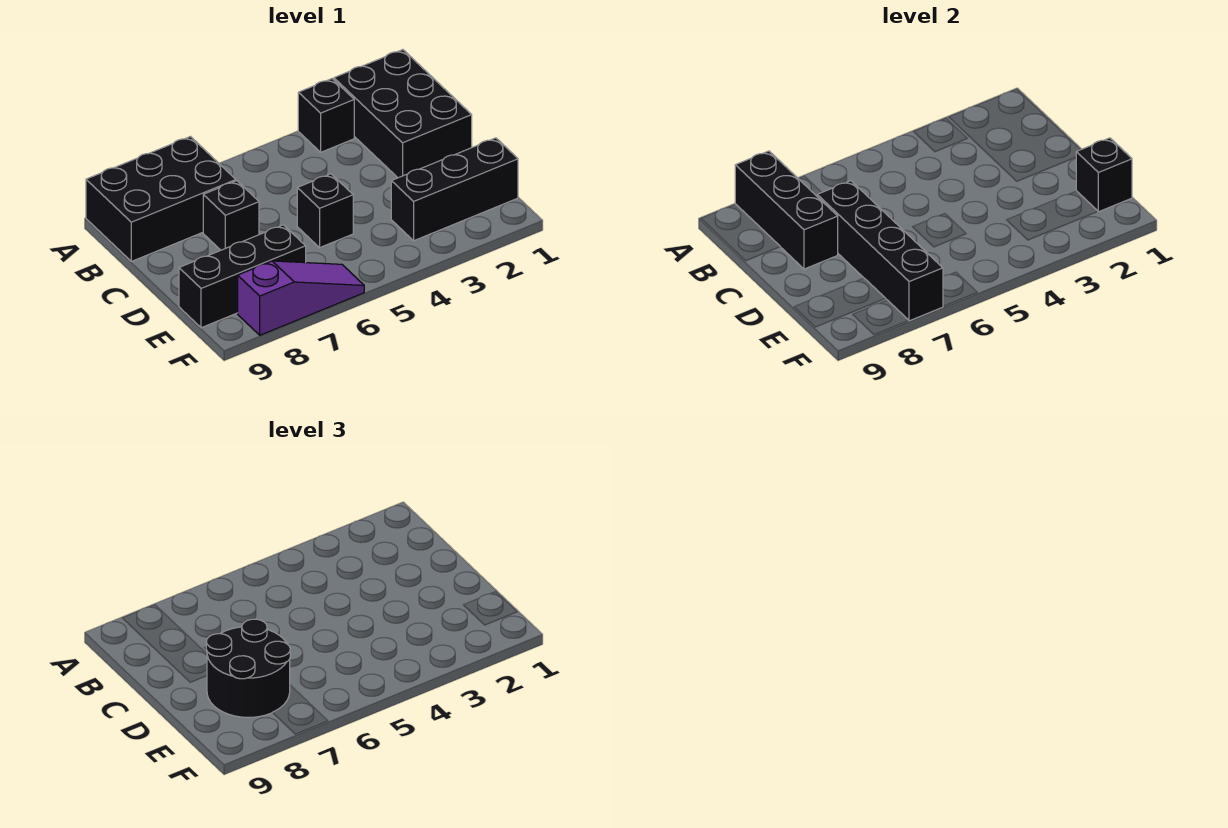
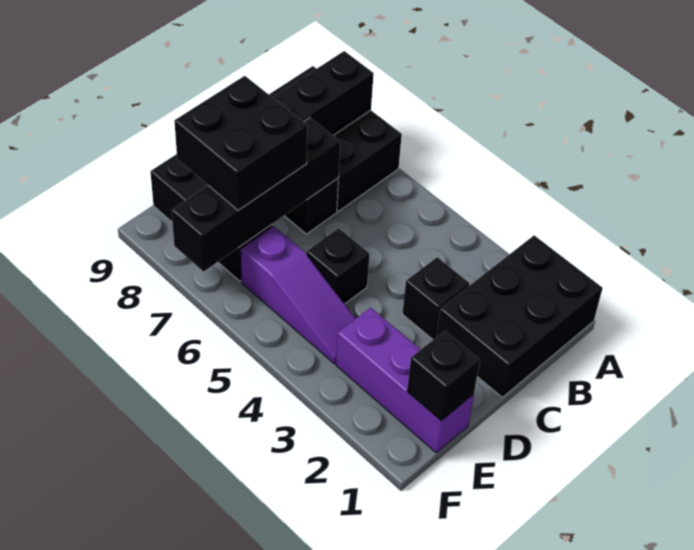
black brick A3 level 1 -> black brick C3 level 1
black round brick D7:E8 level 3 -> black brick D7:E8 level 3
black brick E1:E3 level 1 -> purple brick E1:E3 level 1
purple slope F6:F8 level 1 top 8 -> purple slope E4:E6 level 1 top 6

